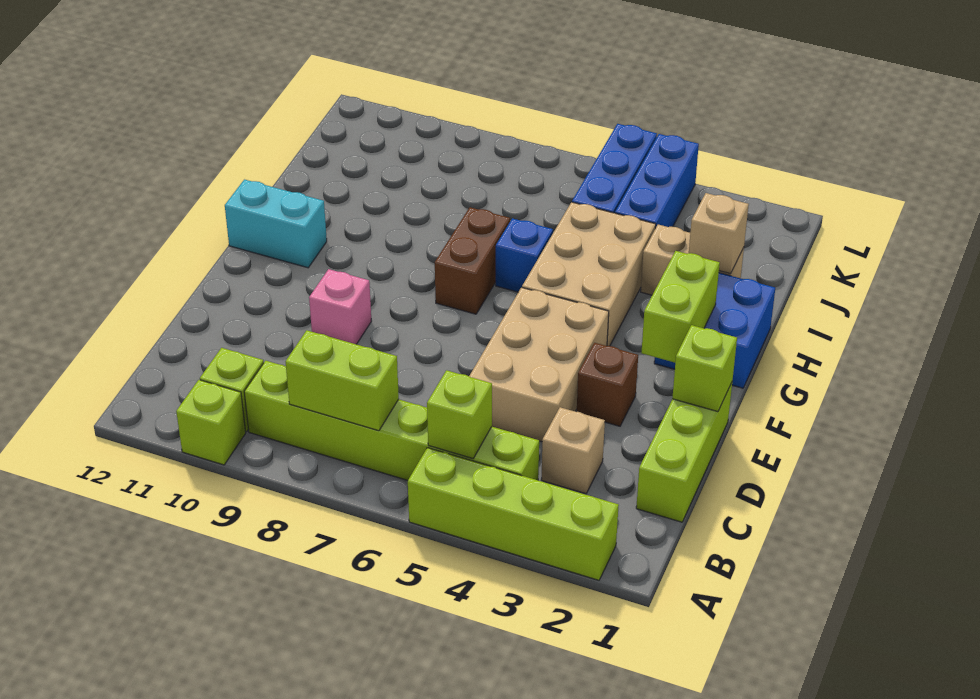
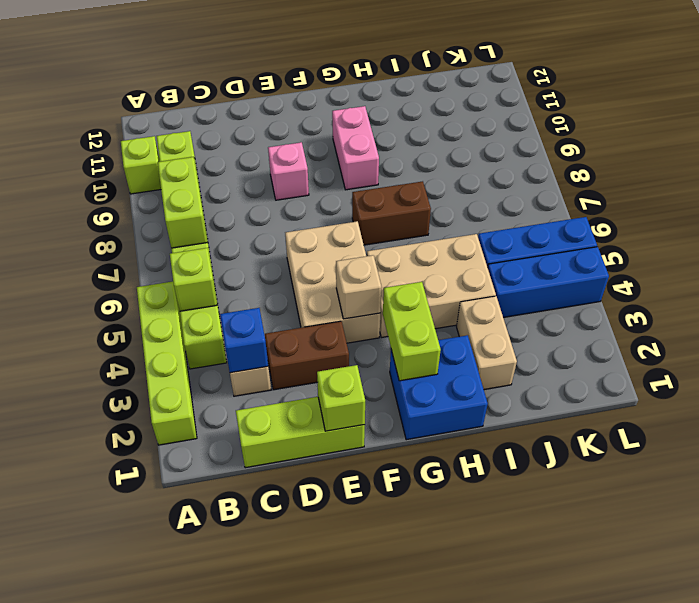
tan brick D4:F5 level 1 -> tan brick E4:F6 level 1
brown brick E3 level 1 -> brown brick D3:E3 level 1
lime brick F2:G2 level 2 -> lime brick G2:G3 level 2
none -> pink brick G9:G10 level 1
cyan brick G11:G12 level 1 -> none
blue brick H6 level 1 -> blue brick C3 level 2
tan brick I2 level 2 -> tan brick F4 level 2

